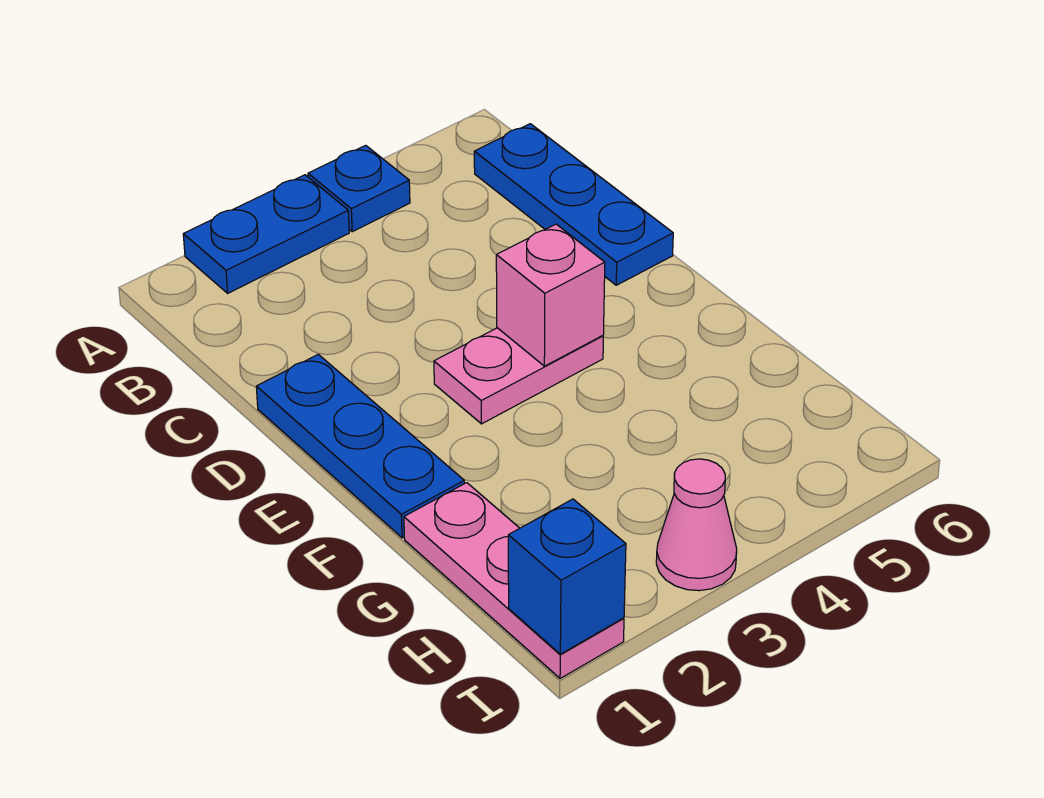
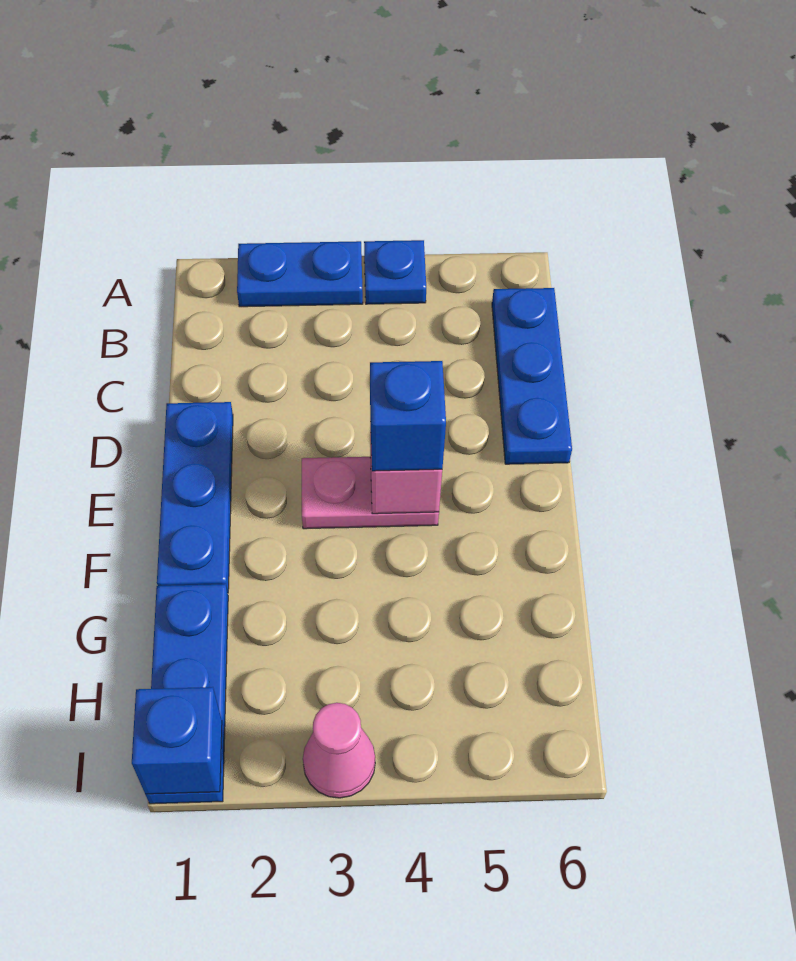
none -> blue brick E4 level 3
pink plate G1:I1 level 1 -> blue plate G1:I1 level 1

